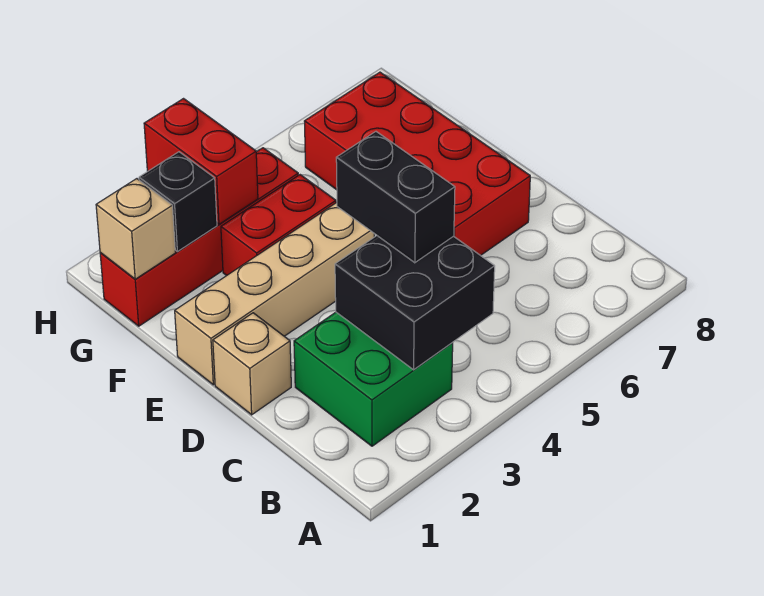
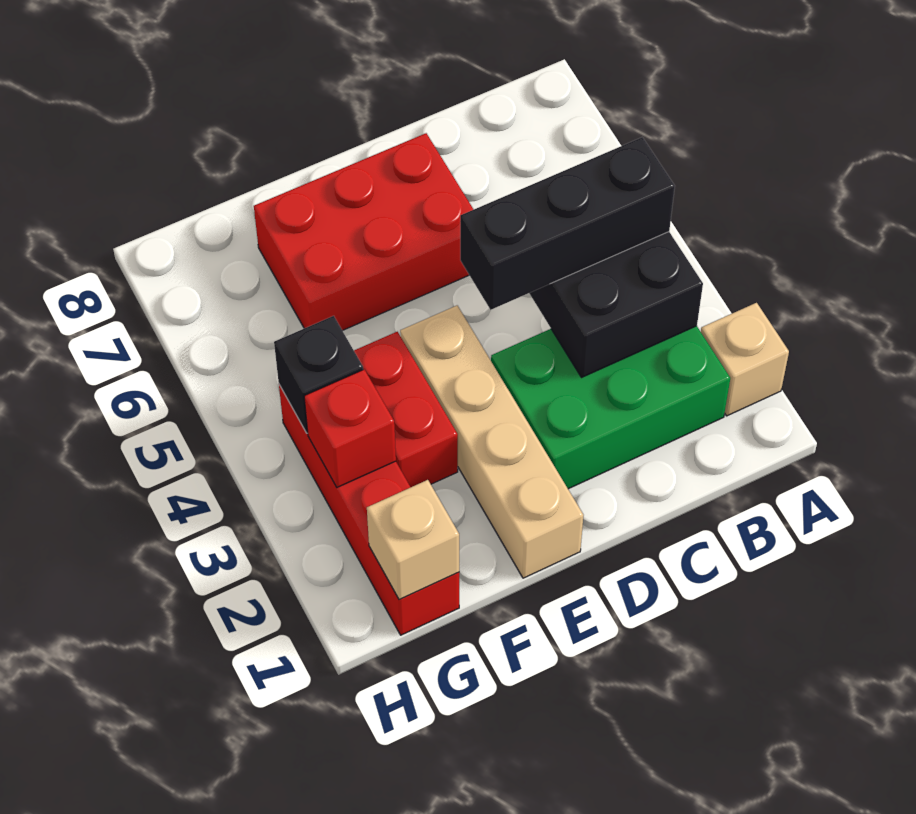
green brick B2:C3 level 1 -> green brick B2:D3 level 1
black brick C4:D4 level 3 -> black brick B4:D4 level 3
tan brick D1 level 1 -> tan brick A2 level 1
red brick D6:G7 level 1 -> red brick D6:F7 level 1
black brick G2 level 2 -> black brick G4 level 2
red brick G3:H3 level 2 -> red brick G3 level 2

